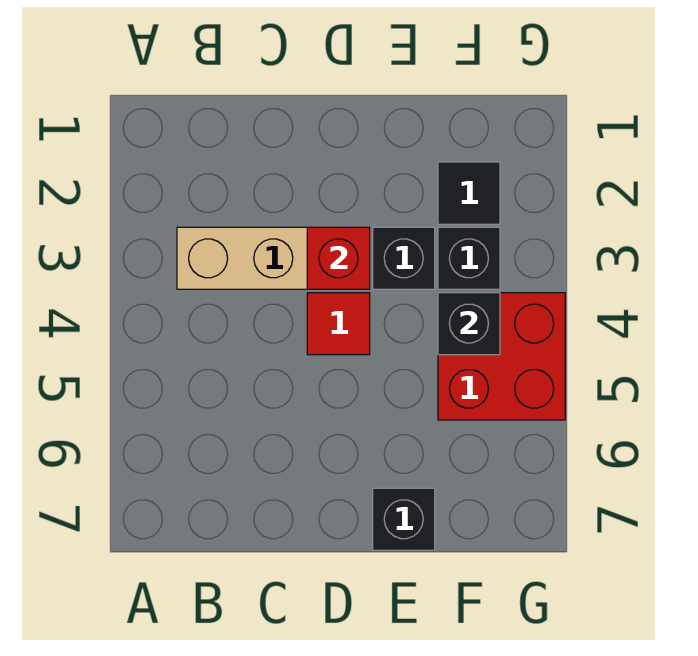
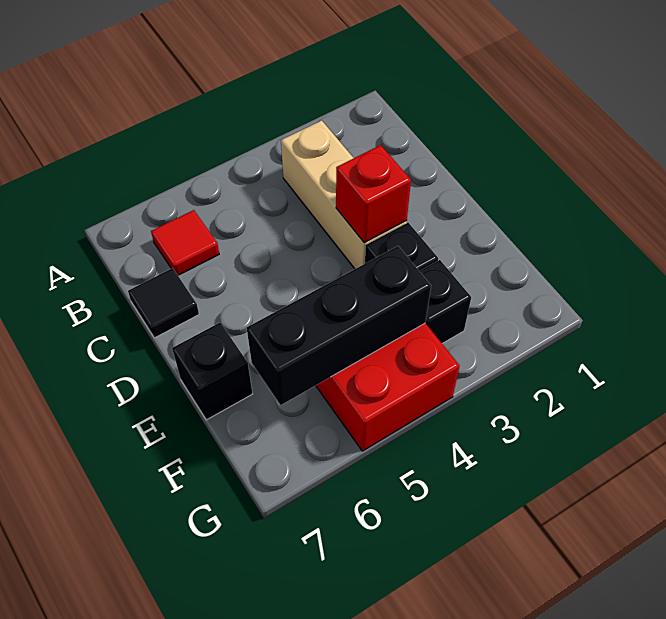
red tile D4 level 1 -> red tile B6 level 1
black tile F2 level 1 -> black tile C7 level 1
black brick F4 level 2 -> black brick F4:F6 level 2

